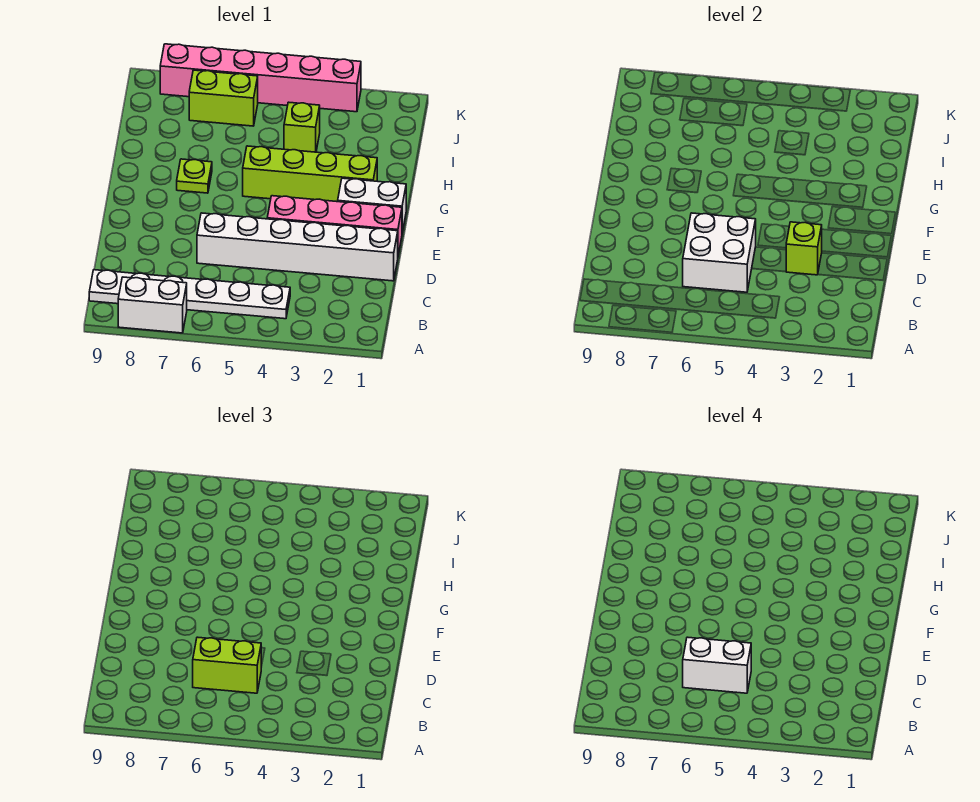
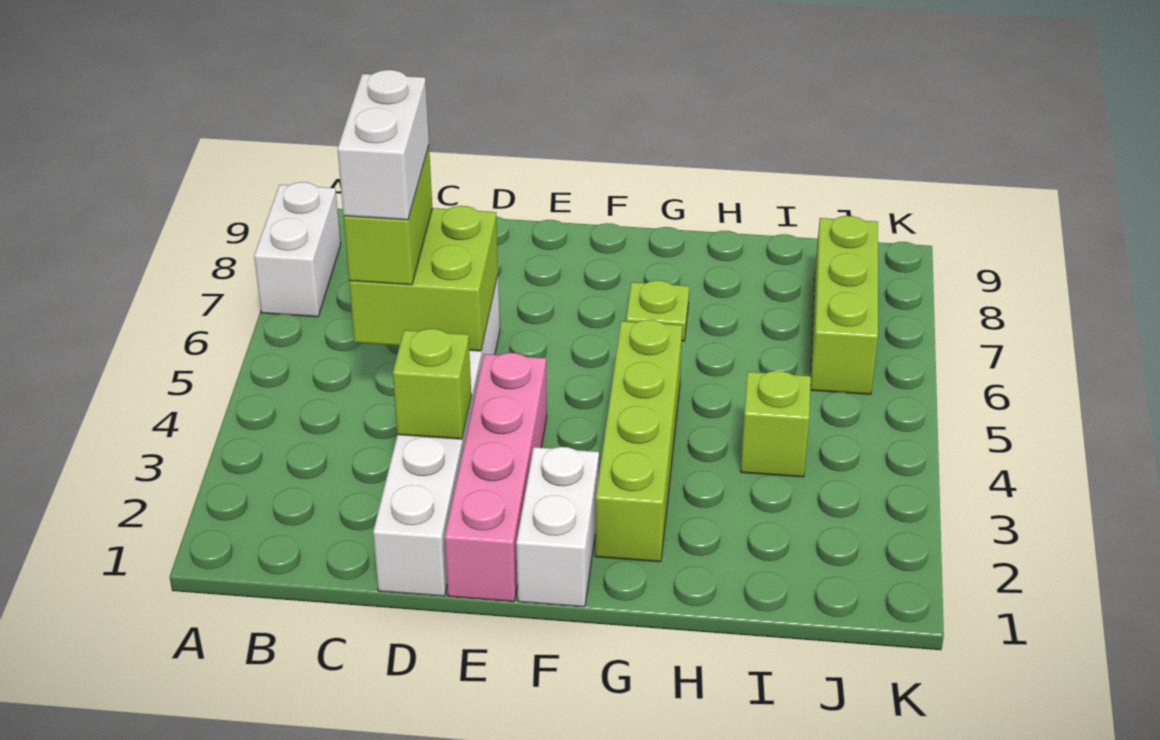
white plate B4:B9 level 1 -> none
white brick C5:D6 level 2 -> lime brick C5:D6 level 2
lime brick J6:J7 level 1 -> lime brick J6:J8 level 1
pink brick K3:K8 level 1 -> none

